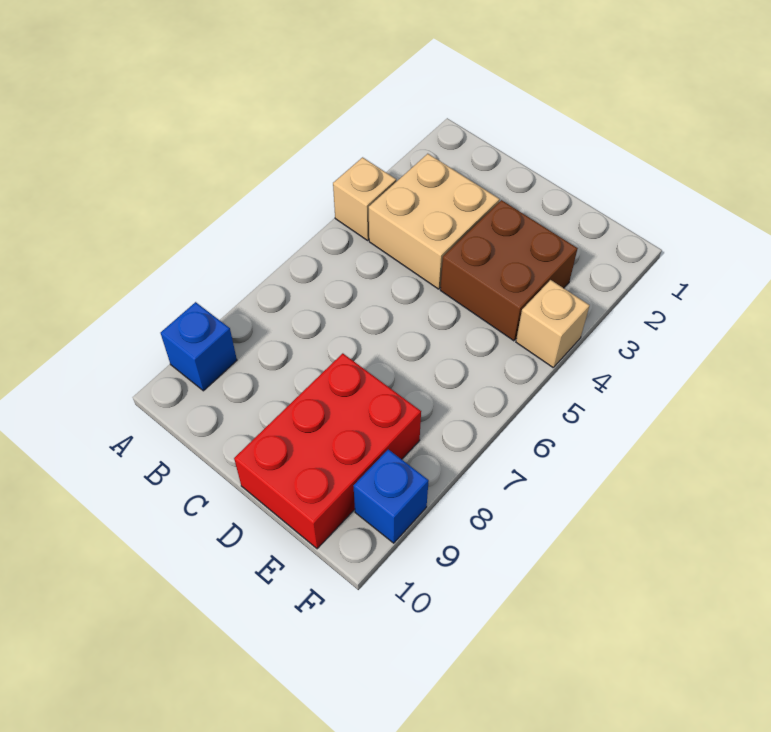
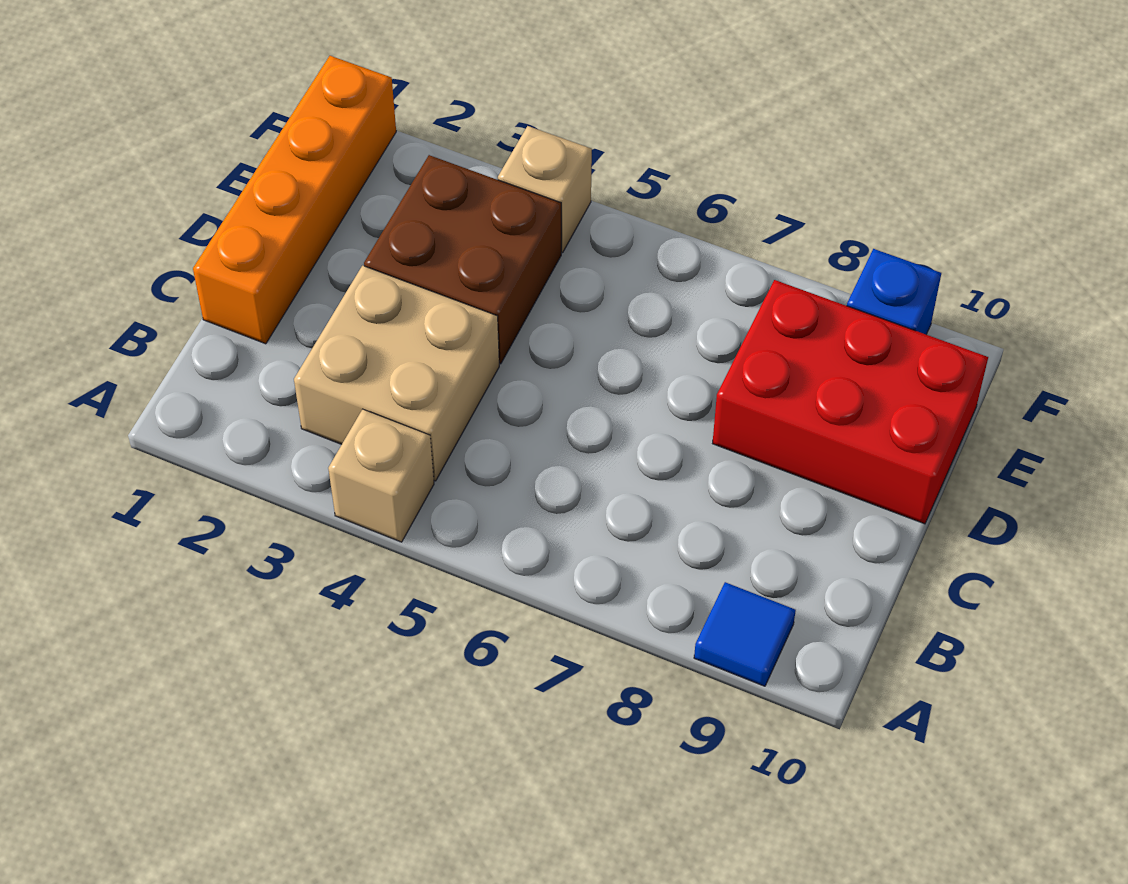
blue brick A9 level 1 -> blue tile A9 level 1
none -> orange brick C1:F1 level 1

